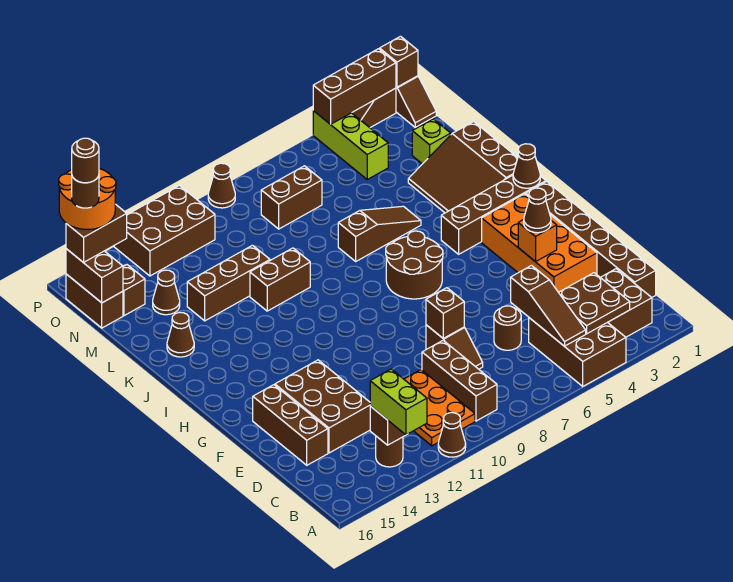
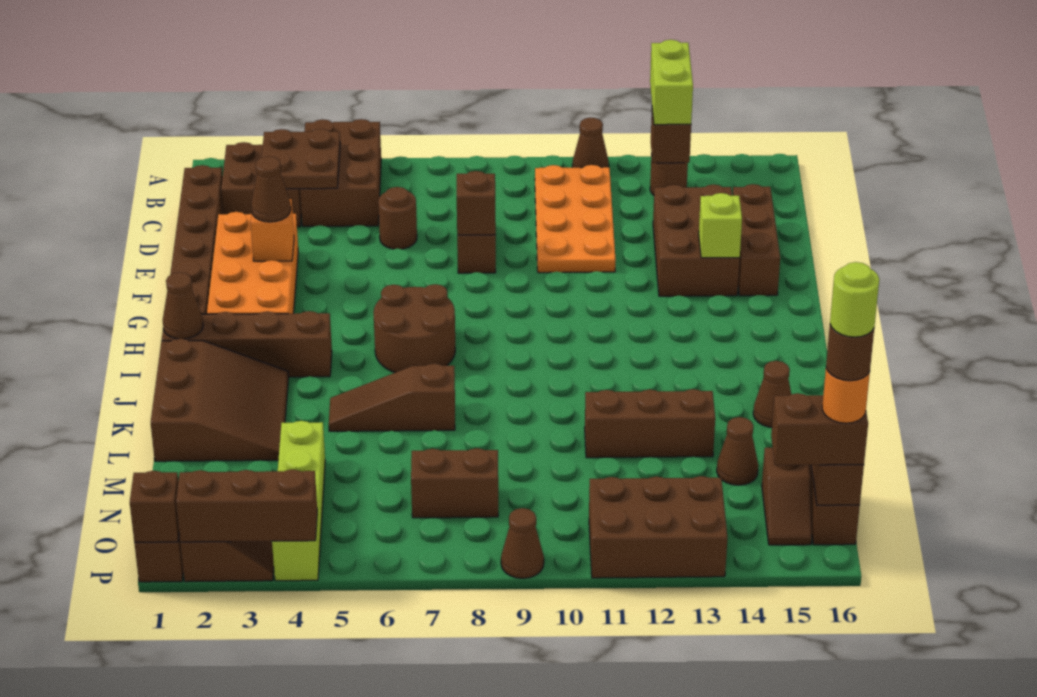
brown slope B5:D5 level 2 top D -> none
brown brick B9:D9 level 1 -> none
orange plate B10:D11 level 1 -> orange plate B10:E11 level 1
brown brick K10:K11 level 1 -> none
lime brick M2 level 1 -> lime brick F14 level 2
lime brick N4:P4 level 1 -> lime brick M4:P4 level 1
orange round brick O15:P16 level 4 -> orange round brick O16 level 4
brown round brick O16 level 6 -> lime round brick O16 level 6

